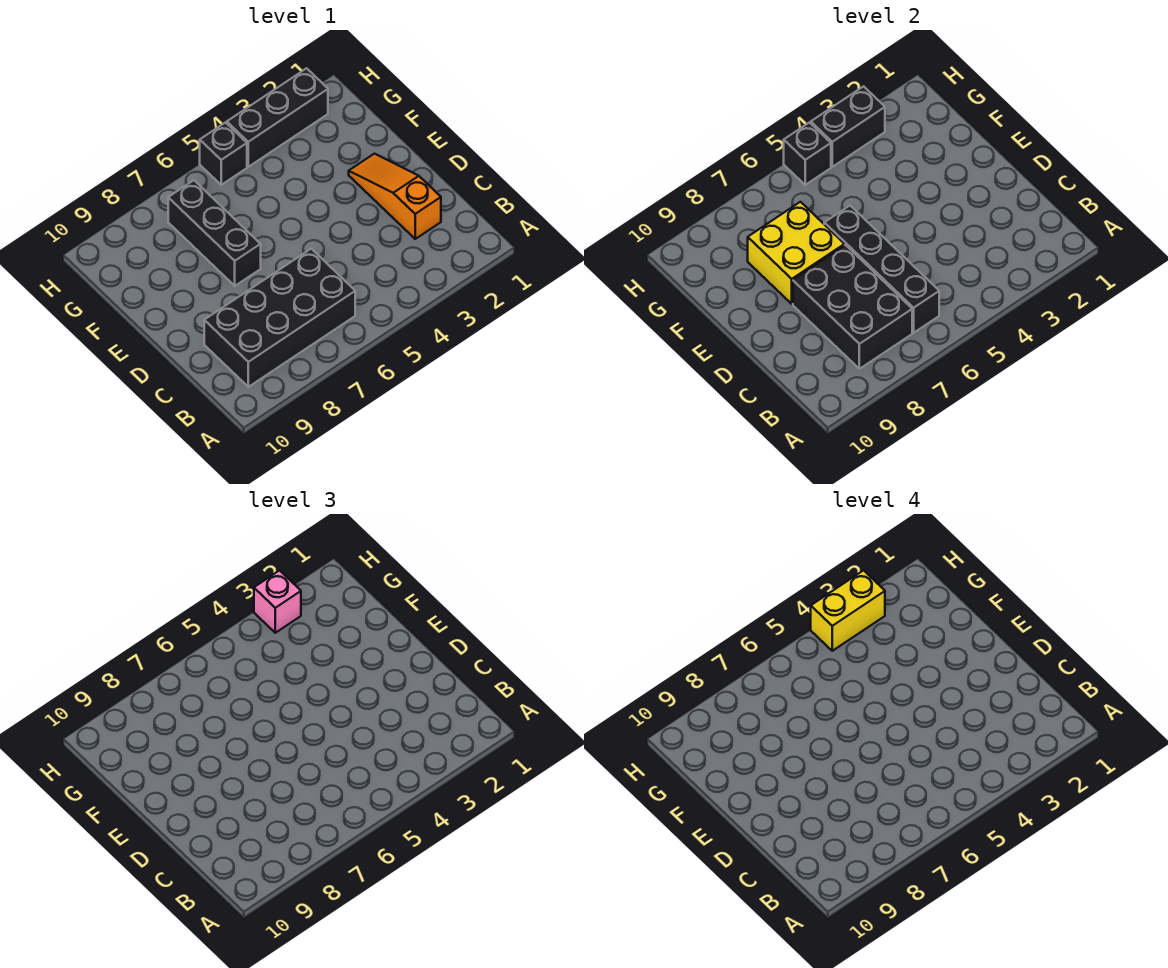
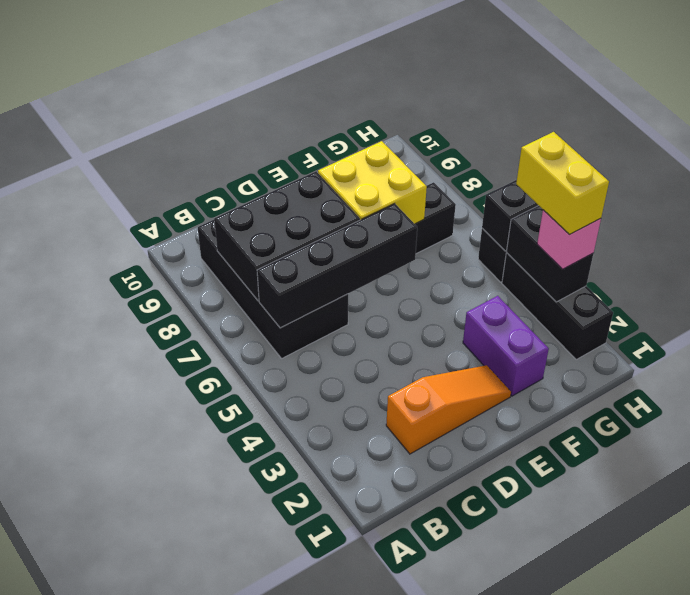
none -> purple brick F2:F3 level 1

